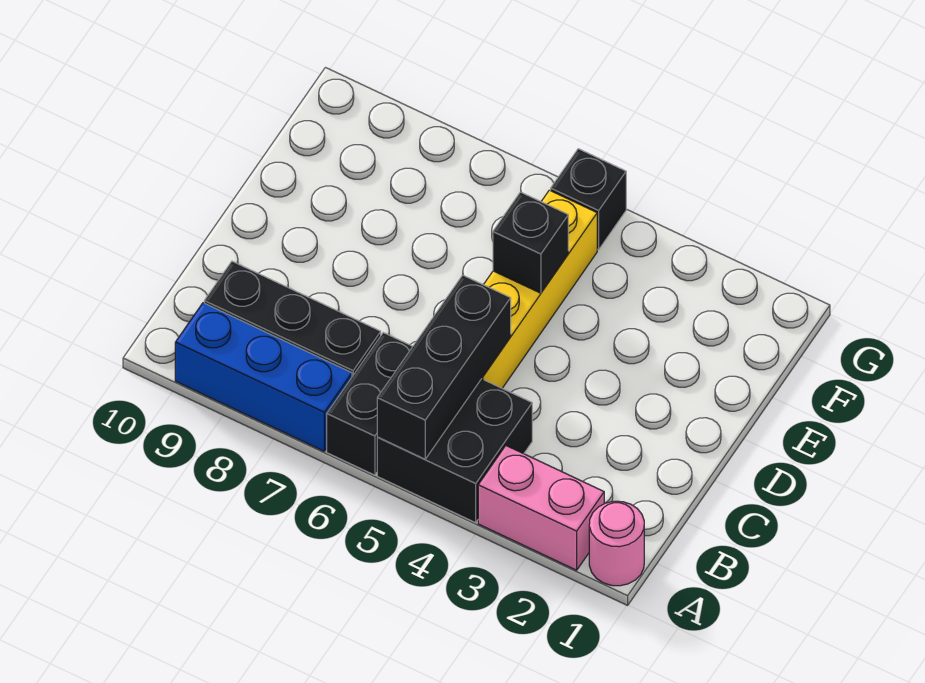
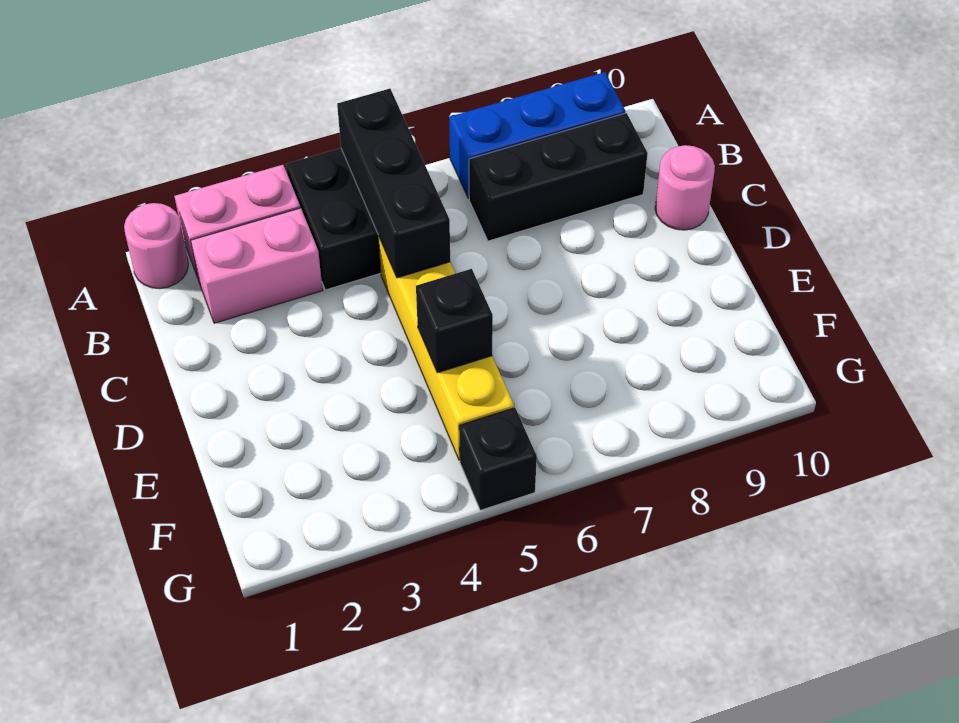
black brick A6:B6 level 1 -> none
none -> pink brick B2:B3 level 1
none -> pink round brick C10 level 1

